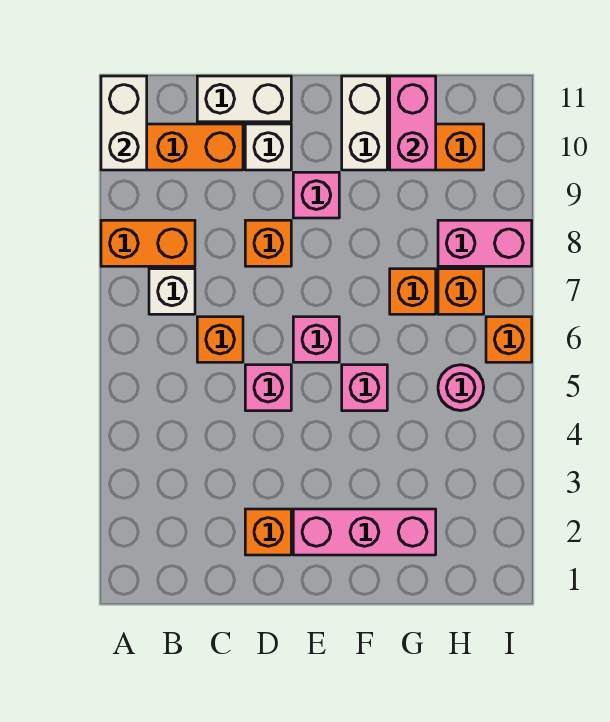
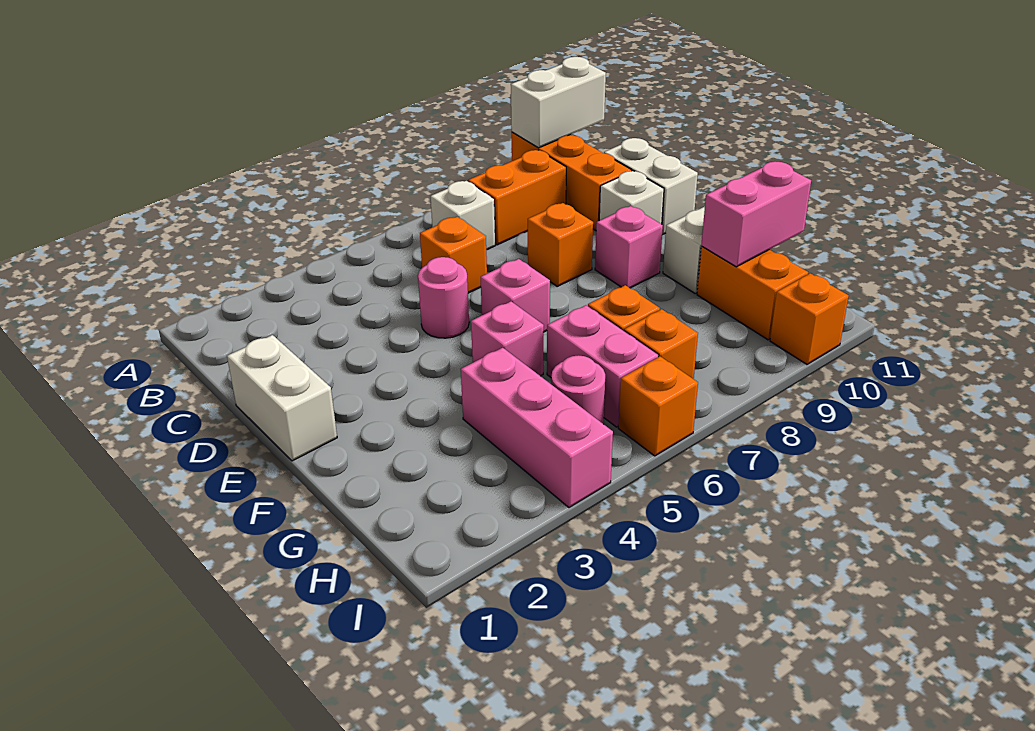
orange brick A8:B8 level 1 -> orange brick B8:B9 level 1
none -> white brick D1:E1 level 1
orange brick D2 level 1 -> orange brick I10 level 1
pink brick D5 level 1 -> pink round brick D5 level 1
pink brick E2:G2 level 1 -> pink brick G4:I4 level 1
pink brick H8:I8 level 1 -> pink brick G6:H6 level 1

